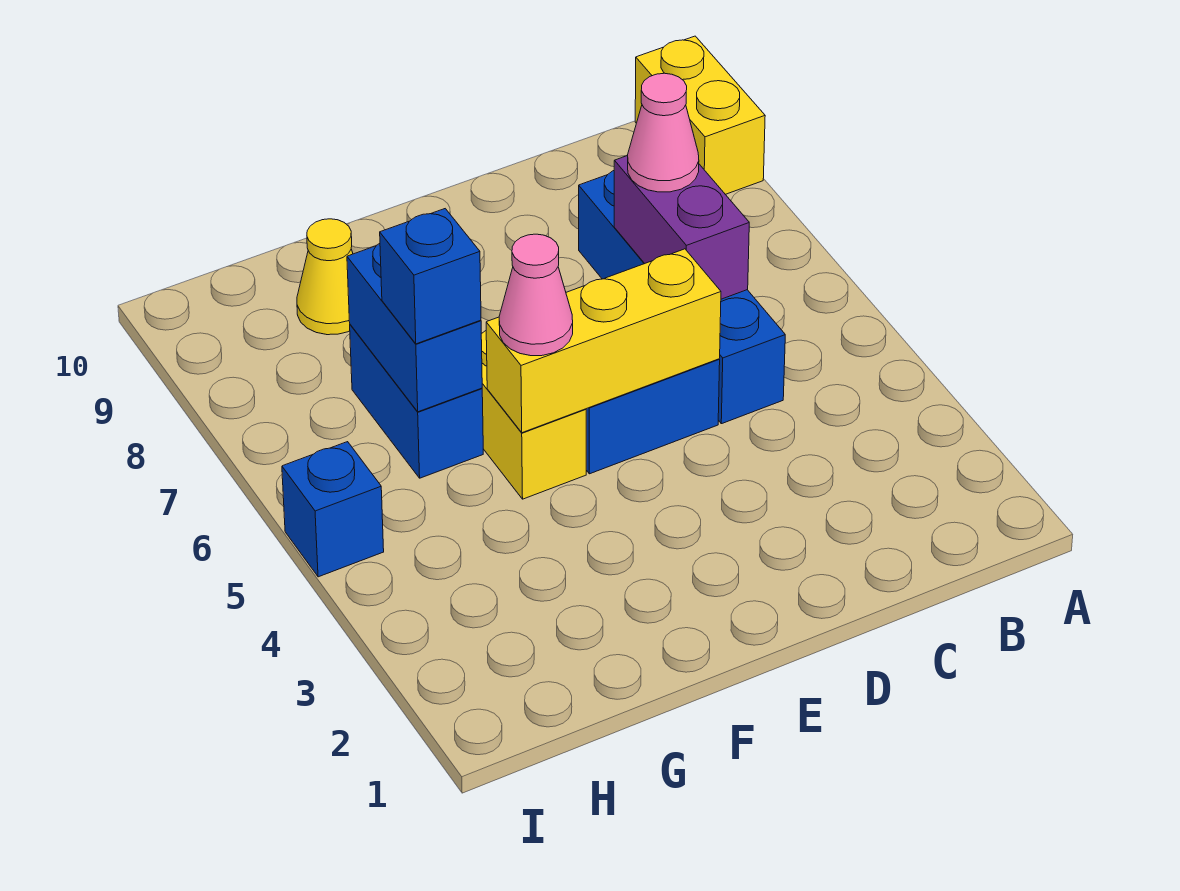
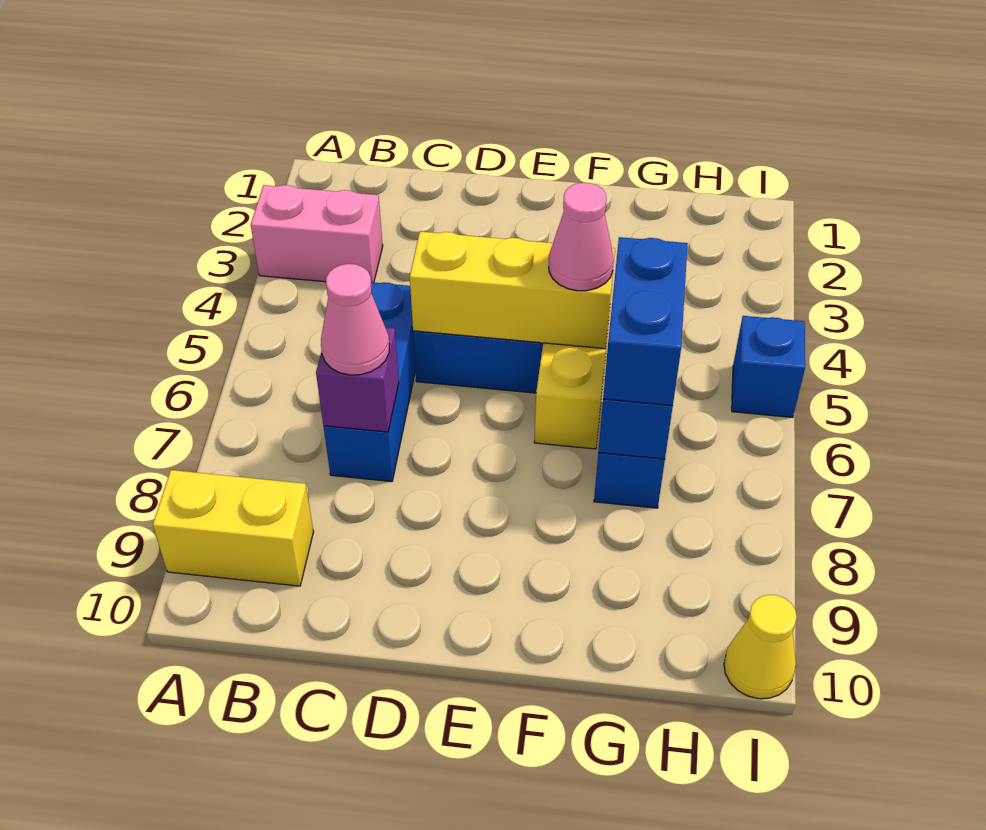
none -> pink brick A3:B3 level 1
yellow brick A9:A10 level 1 -> yellow brick A9:B9 level 1
blue brick C5:C8 level 1 -> blue brick C5:C7 level 1
purple brick C6:C7 level 2 -> purple brick C7 level 2
blue brick G6 level 3 -> blue brick G6:G7 level 3
yellow cone G9 level 1 -> yellow cone I10 level 1

